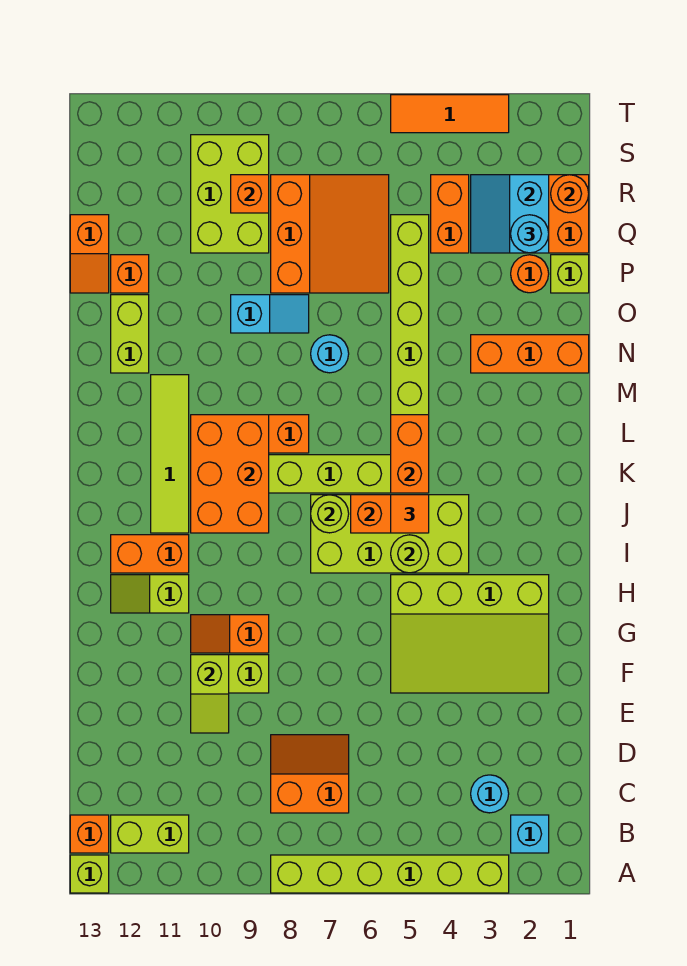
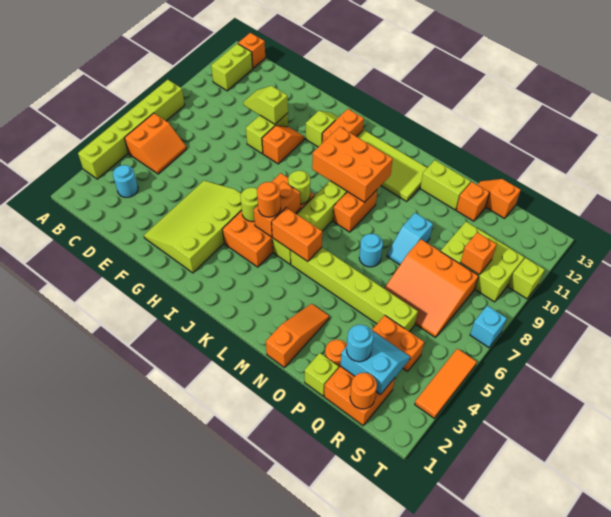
lime brick A13 level 1 -> lime brick T10 level 1
cyan brick B2 level 1 -> cyan brick T7 level 1
orange slope C7:D8 level 1 top C -> orange slope B5:C6 level 1 top B
lime brick I4:J7 level 1 -> orange brick I4:J7 level 1
orange tile J5 level 3 -> orange round brick J5 level 3
lime tile J11:M11 level 1 -> lime tile J11:M12 level 1
orange brick N1:N3 level 1 -> orange slope N1:N3 level 1 top 1

